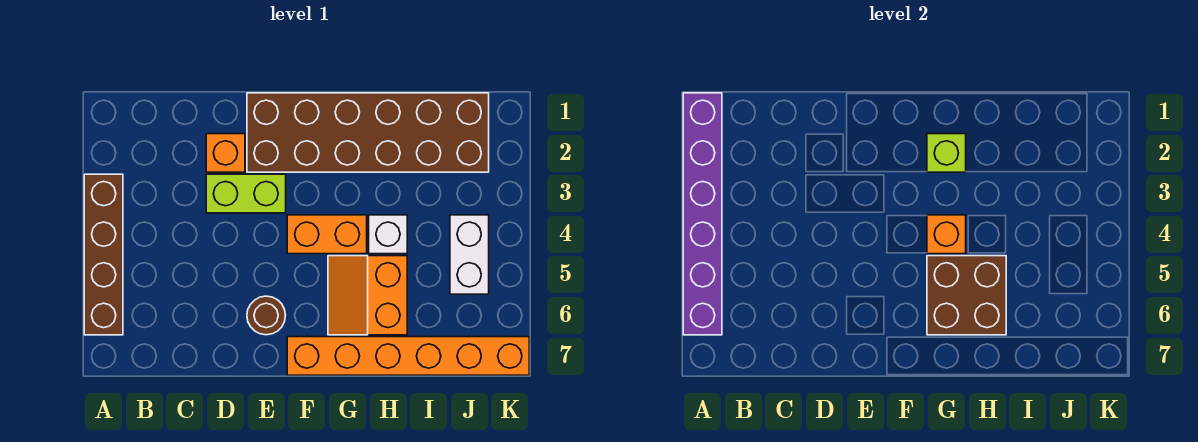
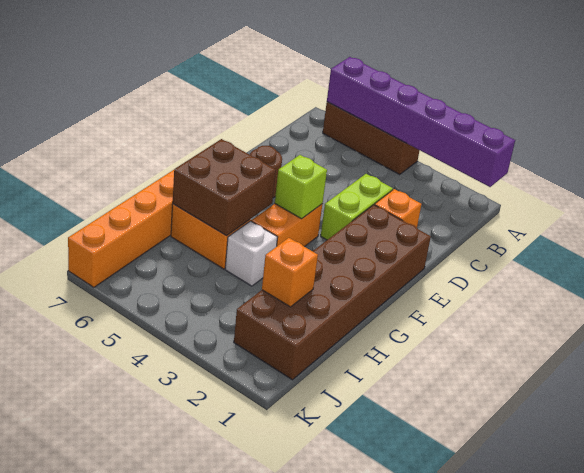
brown brick A3:A6 level 1 -> brown brick A4:A6 level 1
lime brick G2 level 2 -> lime brick F4 level 2
orange brick G4 level 2 -> orange brick I2 level 2
white brick J4:J5 level 1 -> none

